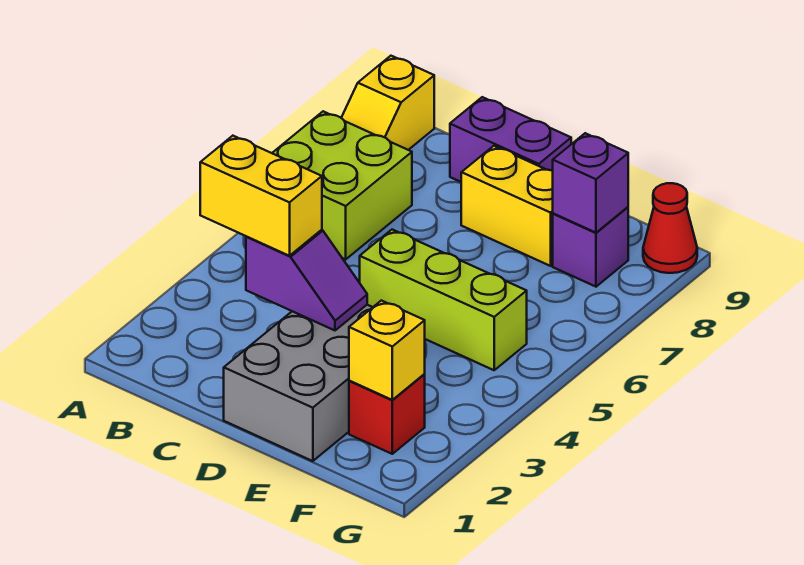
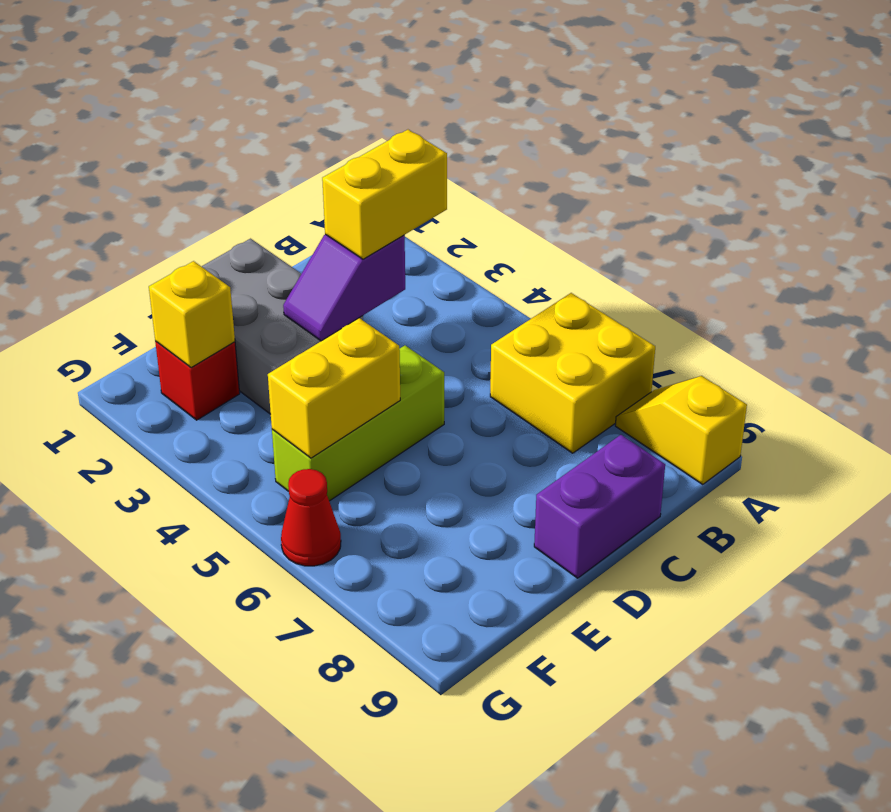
lime brick A6:B7 level 1 -> yellow brick A6:B7 level 1
yellow brick D8:E8 level 1 -> yellow brick E5:F5 level 2
purple brick F8 level 1 -> none
purple brick F8 level 2 -> none
red cone G9 level 1 -> red cone G6 level 1

